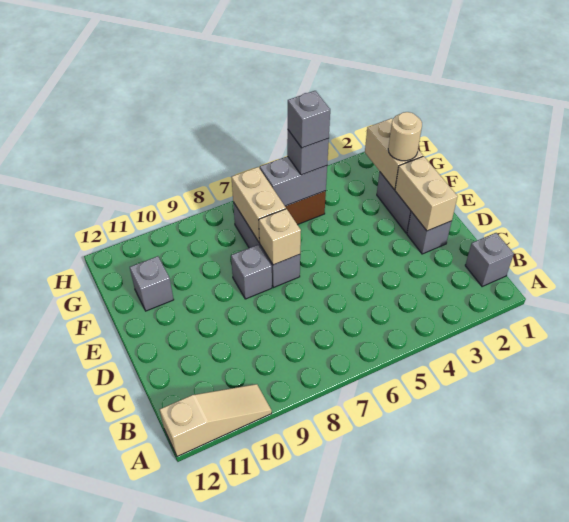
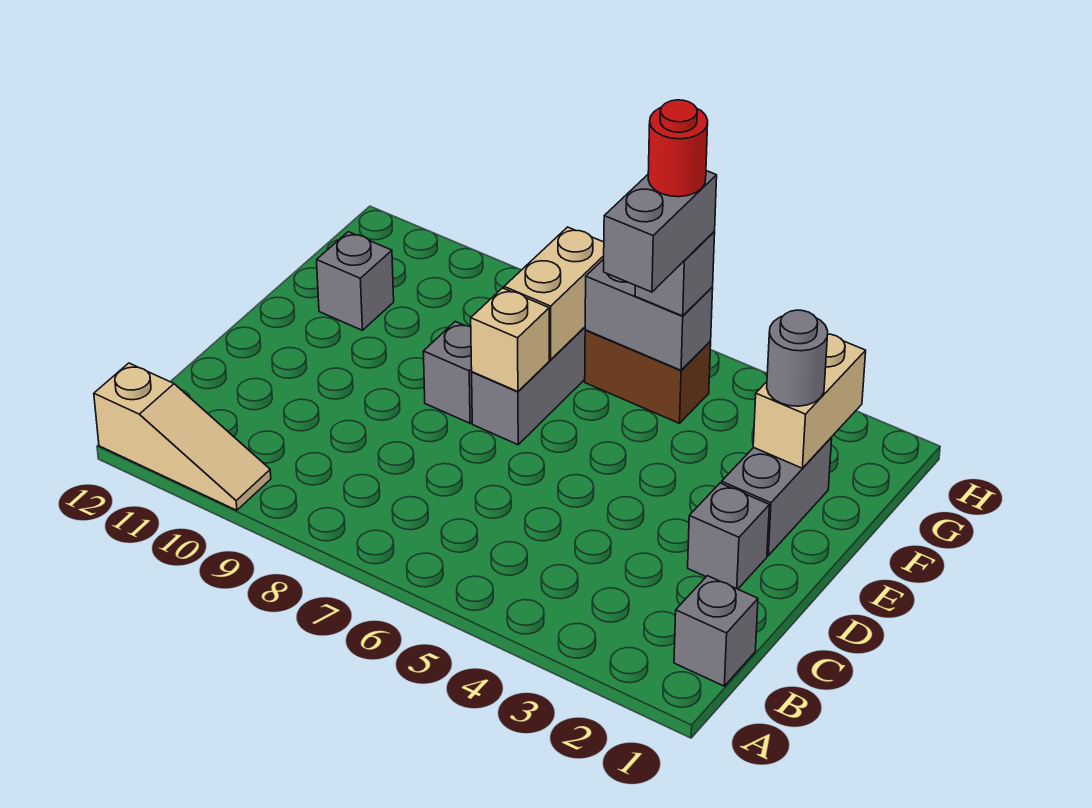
tan brick D2:E2 level 2 -> none
tan round brick F2 level 3 -> grey round brick F2 level 3
grey brick G5 level 4 -> grey brick F5:G5 level 4
none -> red round brick G5 level 5

